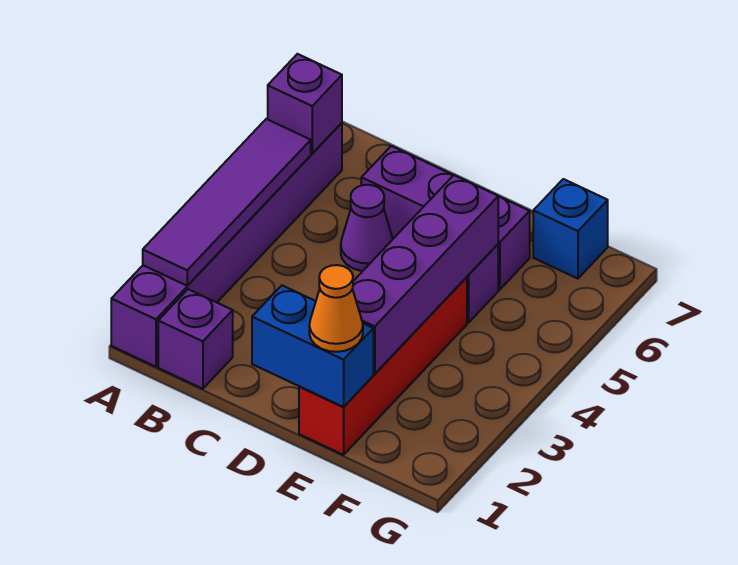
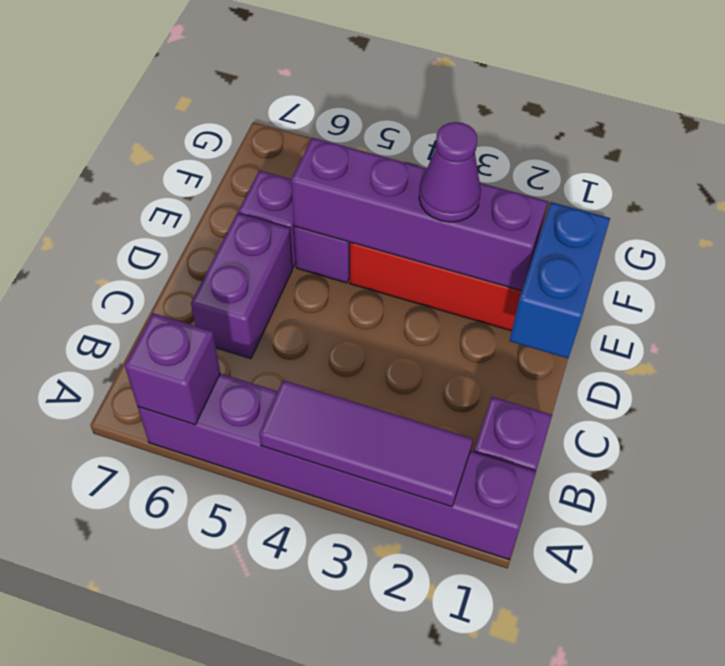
purple tile A2:A5 level 2 -> purple tile A2:A4 level 2
purple cone C5 level 1 -> purple cone E3 level 3
orange cone E1 level 3 -> none
blue brick F7 level 1 -> none

